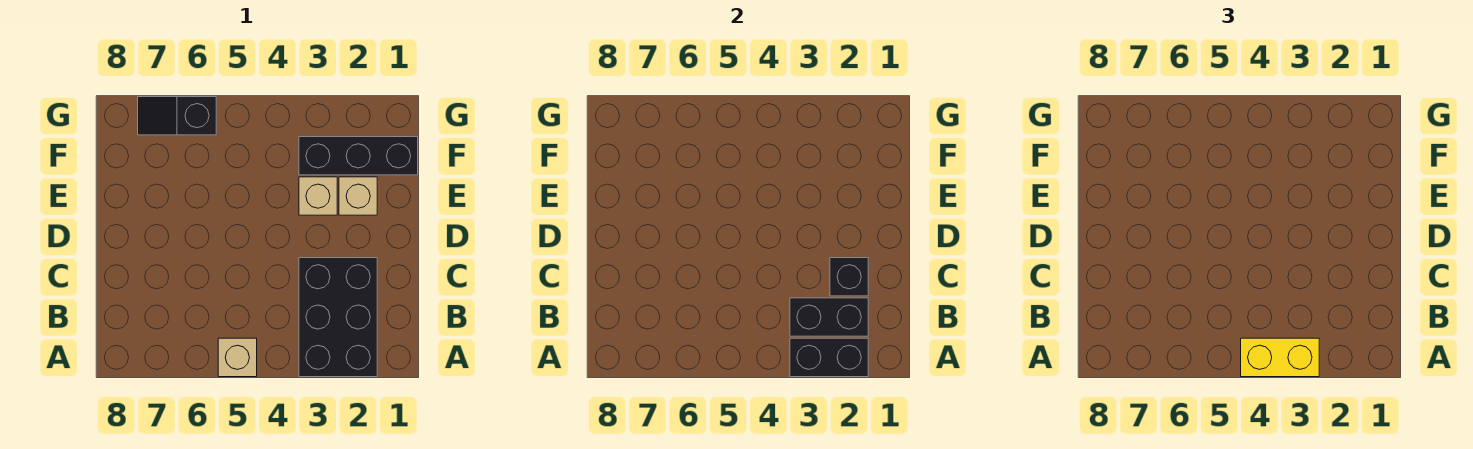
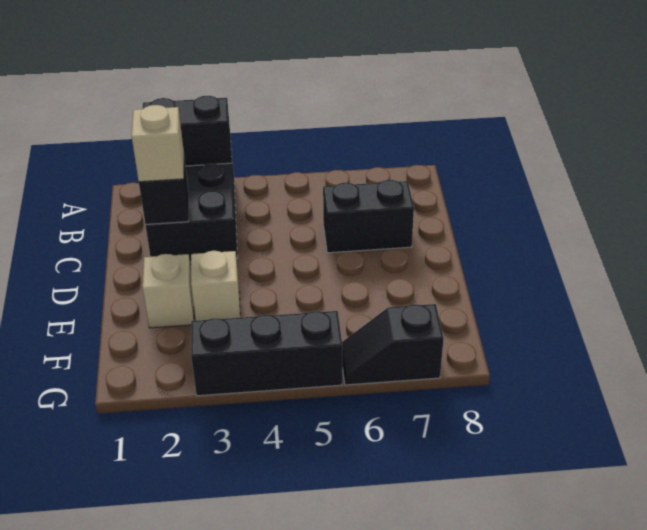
yellow brick A3:A4 level 3 -> none
tan brick A5 level 1 -> tan brick C2 level 3
black brick B2:B3 level 2 -> black brick C6:C7 level 1
black brick F1:F3 level 1 -> black brick G3:G5 level 1
black slope G6:G7 level 1 top 6 -> black slope G6:G7 level 1 top 7

